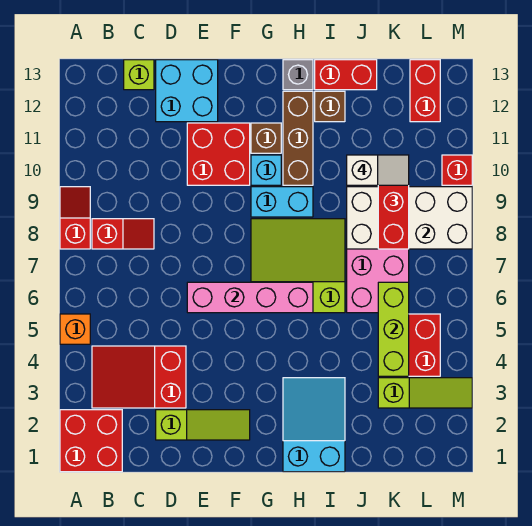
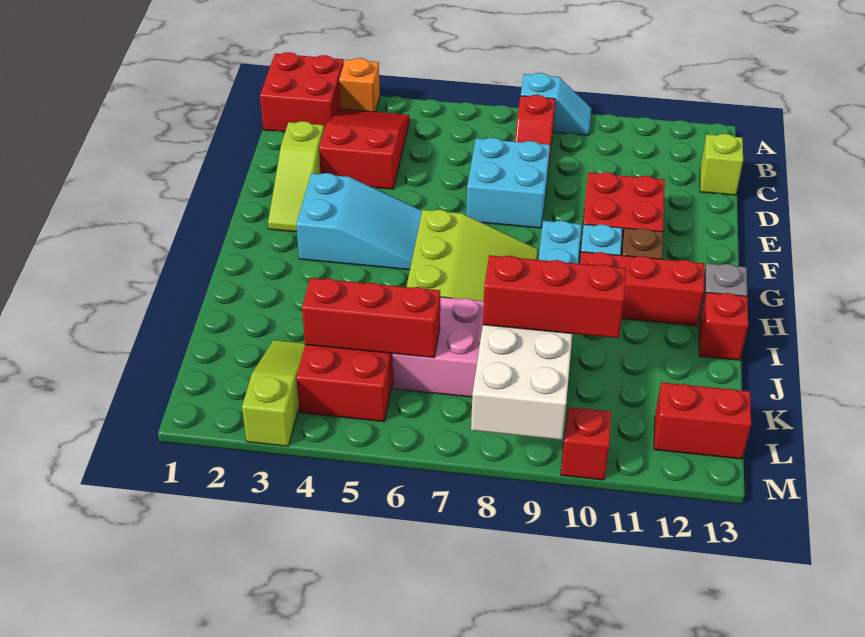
orange brick A5 level 1 -> orange brick A3 level 1
red slope A8:A9 level 1 top 8 -> cyan slope A8:A9 level 1 top 8
cyan brick D12:E13 level 1 -> cyan brick D7:E8 level 1
pink brick E6:H6 level 2 -> none
cyan slope H1:I3 level 1 top 1 -> cyan slope F3:G5 level 1 top 3
brown brick H10:H12 level 1 -> red brick H10:H12 level 1
brown brick I12 level 1 -> none
red brick I13:J13 level 1 -> red brick I13 level 1
white slope J10:K10 level 4 top J -> none
lime slope K3:M3 level 1 top K -> lime slope K3:M3 level 1 top M
lime brick K4:K6 level 2 -> red brick K4:K6 level 2

